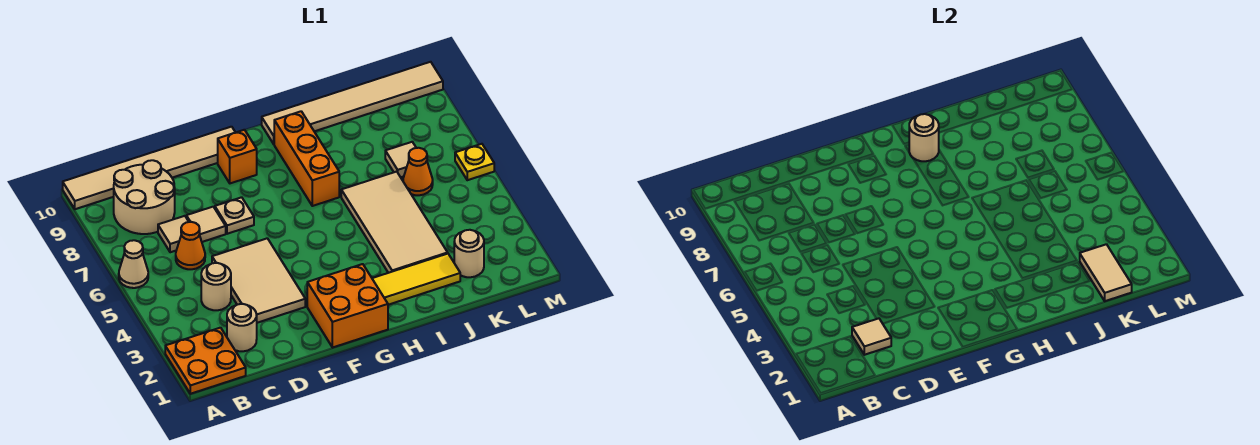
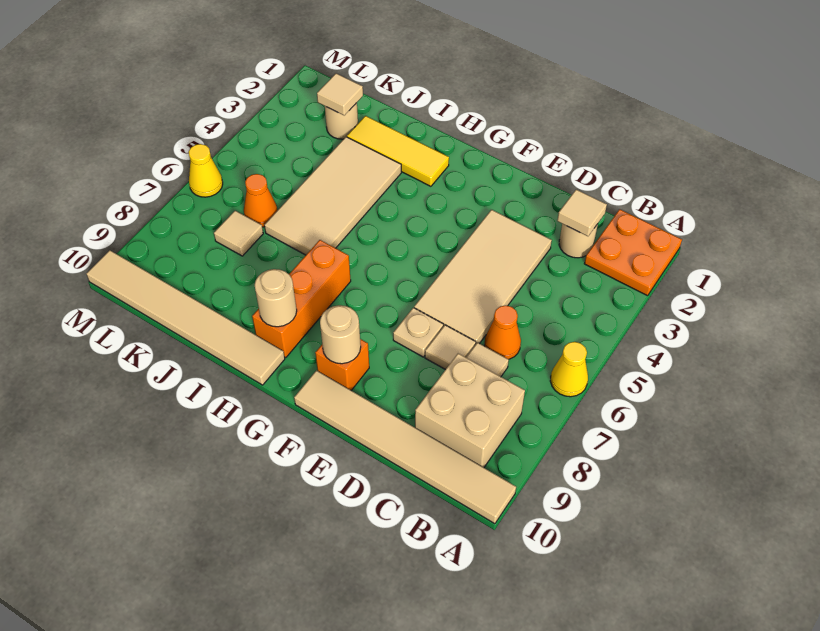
tan cone A6 level 1 -> yellow cone A6 level 1
tan round brick B8:C9 level 1 -> tan brick B8:C9 level 1
tan round brick C4 level 1 -> tan round brick F9 level 2
tan tile D3:E5 level 1 -> tan tile D3:E6 level 1
orange brick F1:G2 level 1 -> none
tan tile K1:K2 level 2 -> tan tile K2 level 2
yellow plate M6 level 1 -> yellow cone M6 level 1

